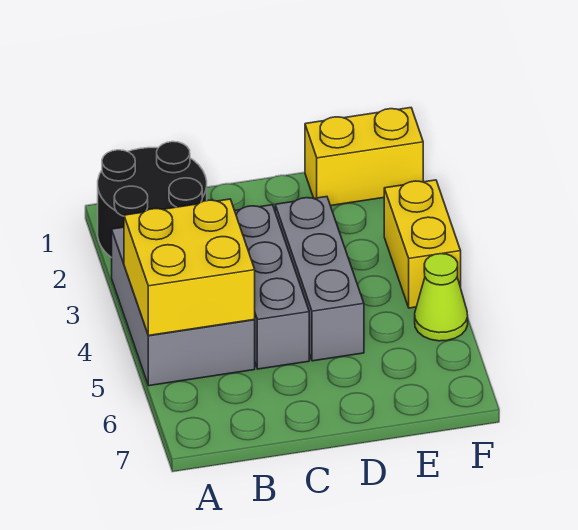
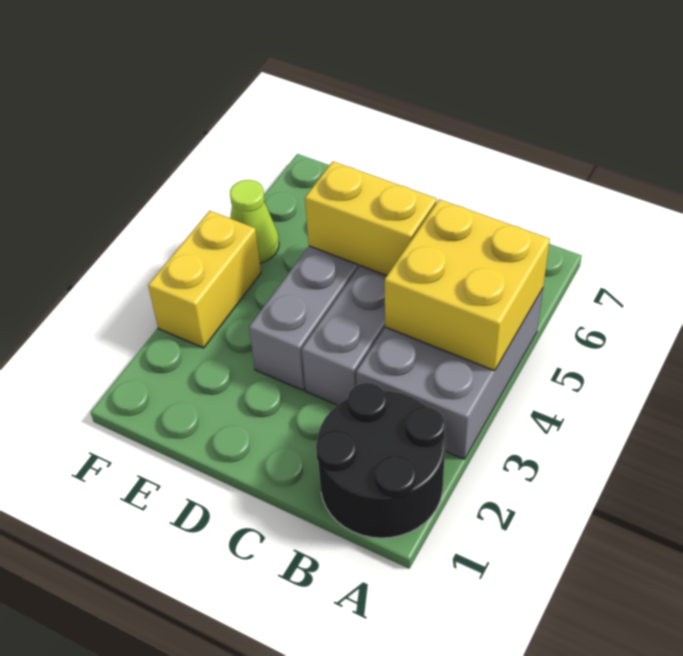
yellow brick E1:F1 level 1 -> yellow brick C5:D5 level 2

